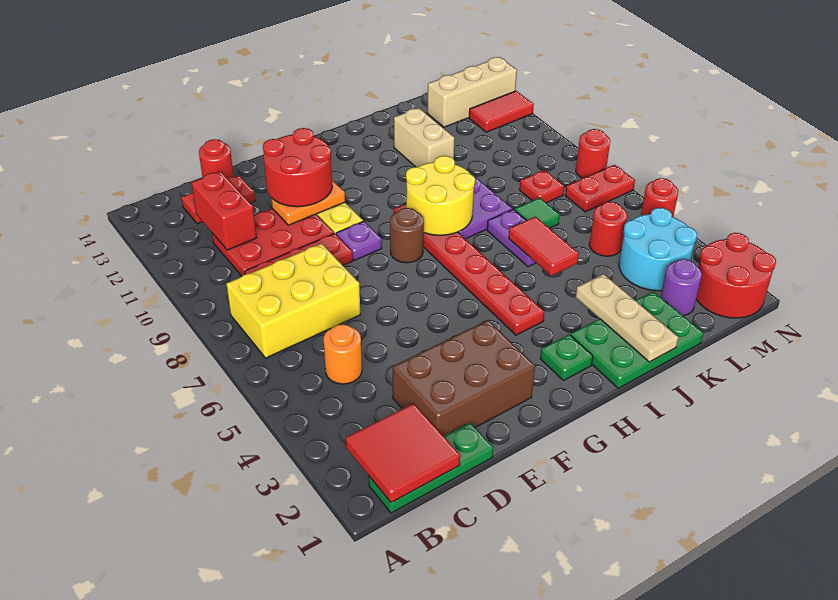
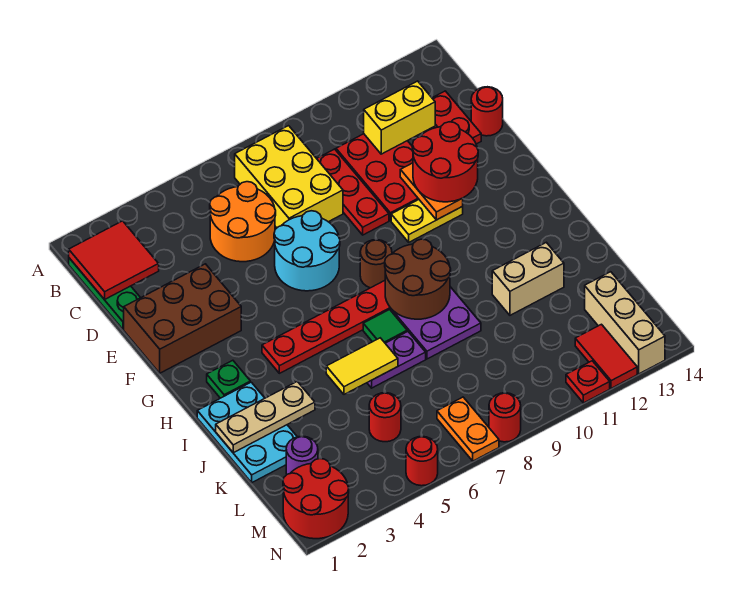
orange round brick C5 level 1 -> orange round brick C5:D6 level 1
red brick C11:C12 level 2 -> yellow brick C11:C12 level 2
brown brick D2:F3 level 1 -> brown brick E1:F3 level 1
purple plate F9 level 1 -> none
yellow round brick H8:I9 level 2 -> brown round brick H8:I9 level 2
green plate I1:K2 level 1 -> cyan plate I1:K2 level 1
red tile J5:J6 level 2 -> yellow tile J5:J6 level 2
green tile K7 level 1 -> green tile I7 level 1
cyan round brick L3:M4 level 1 -> cyan round brick E6:F7 level 1
red plate L8 level 1 -> red plate N11 level 1
red plate M7:N7 level 1 -> orange plate M7:N7 level 1

